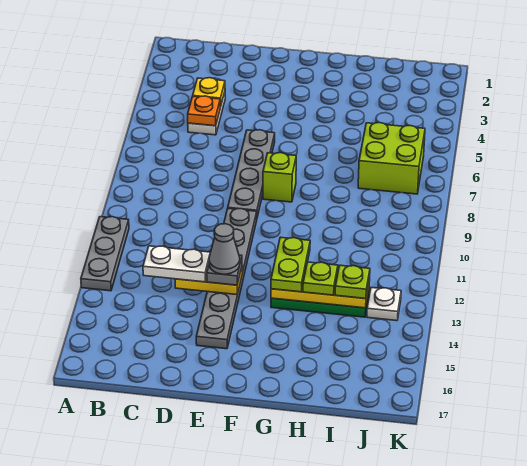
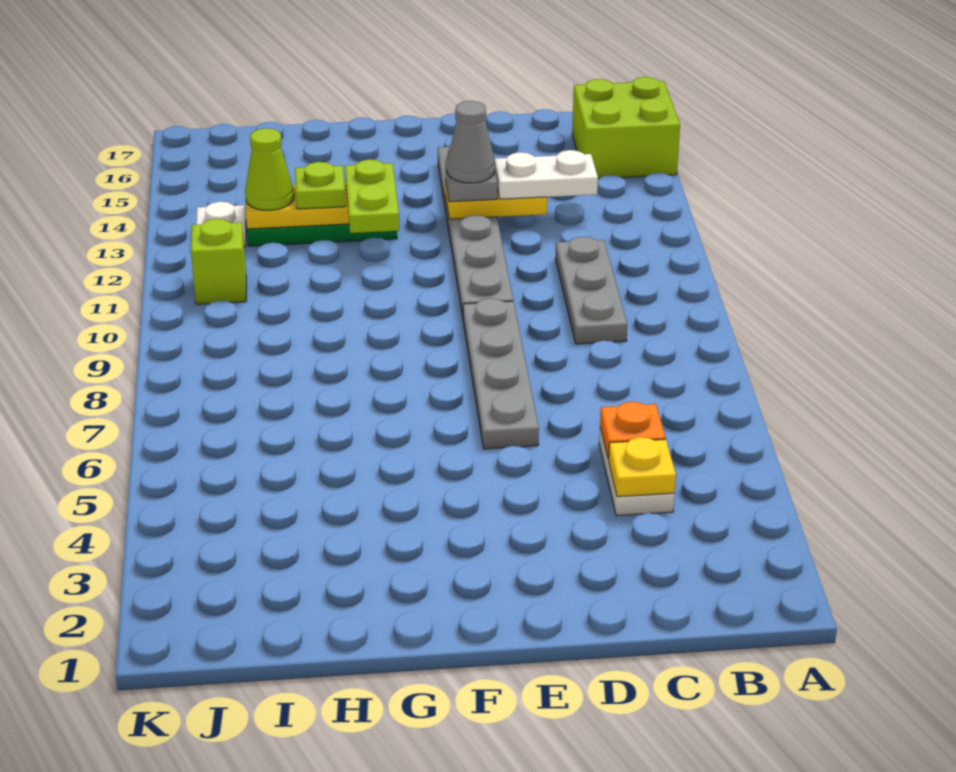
grey plate A11:A13 level 1 -> grey plate C9:C11 level 1
lime brick F8 level 1 -> lime brick J11 level 1
lime brick I6:J7 level 1 -> lime brick A15:B16 level 1
lime plate I13 level 3 -> lime cone I13 level 3

